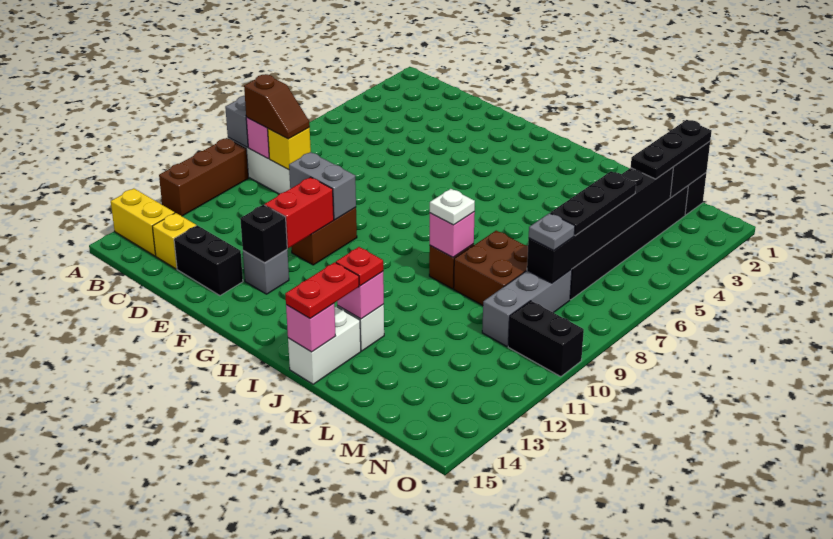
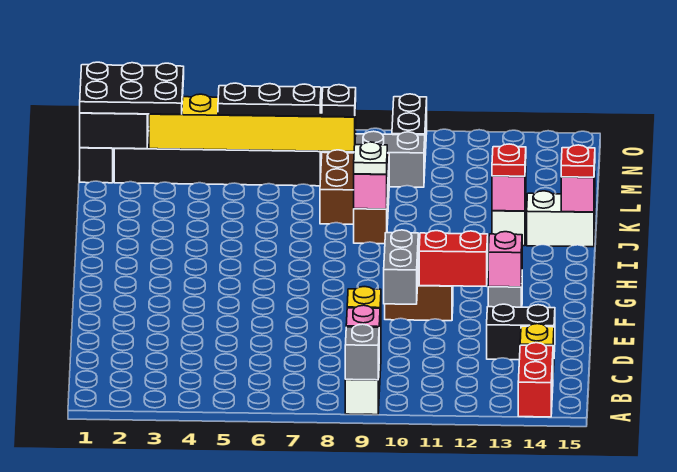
brown brick A10:A12 level 1 -> none
yellow brick A14:B14 level 1 -> red brick A14:B14 level 1
brown slope B9:C9 level 3 top B -> none
black brick D14:E14 level 1 -> black brick D13:D14 level 1
black brick F13 level 2 -> pink brick F13 level 2
red plate J14:J15 level 3 -> red plate J15 level 3
black plate M1:M3 level 3 -> black plate M1:N3 level 3
black brick M3:M8 level 2 -> yellow brick M3:M8 level 2
grey plate M8 level 3 -> black plate M8 level 3

